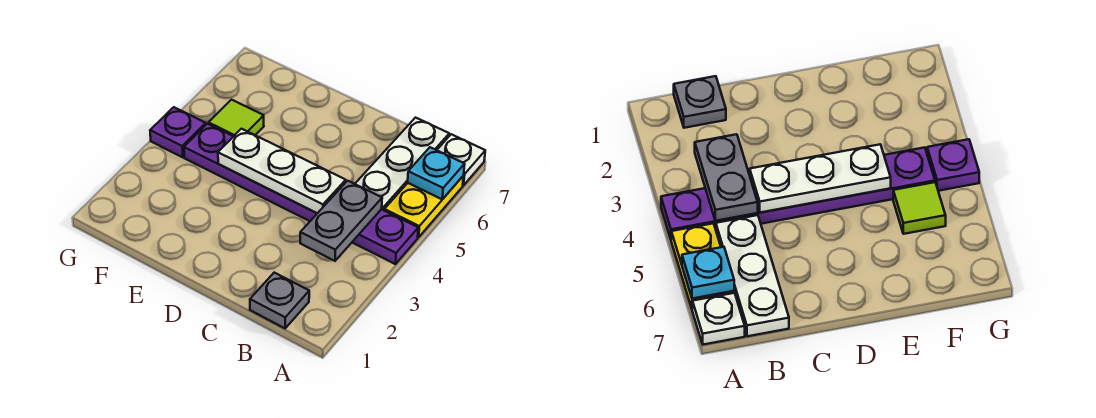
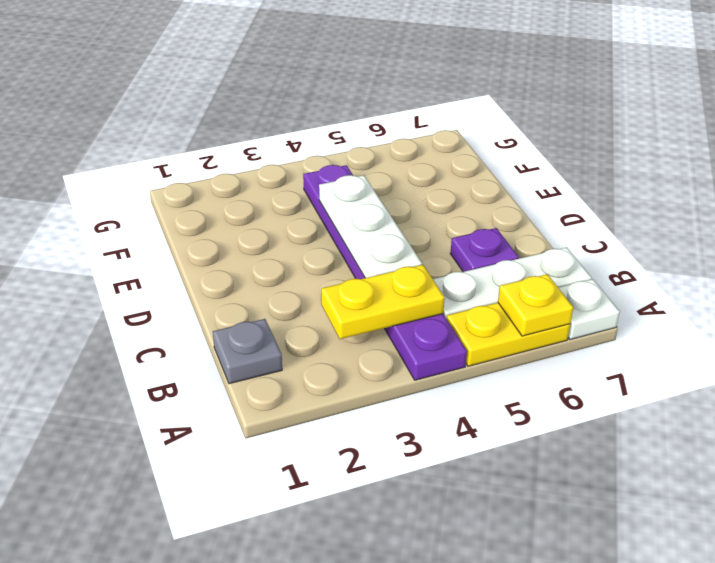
cyan plate A6 level 2 -> yellow plate A6 level 2
grey plate B3:B4 level 2 -> yellow plate B3:B4 level 2
lime tile F5 level 1 -> none
purple plate G4 level 1 -> purple plate C6 level 1

